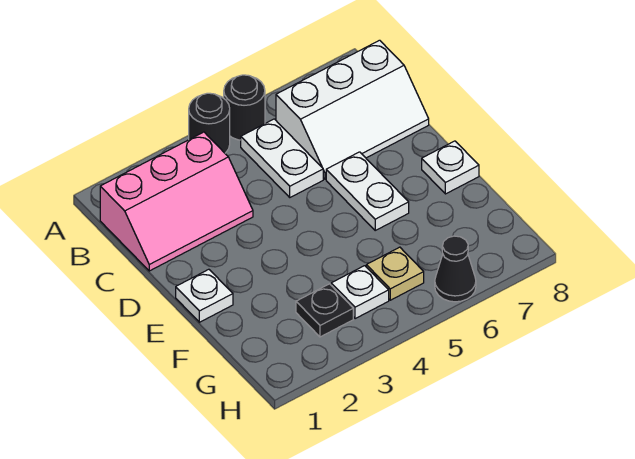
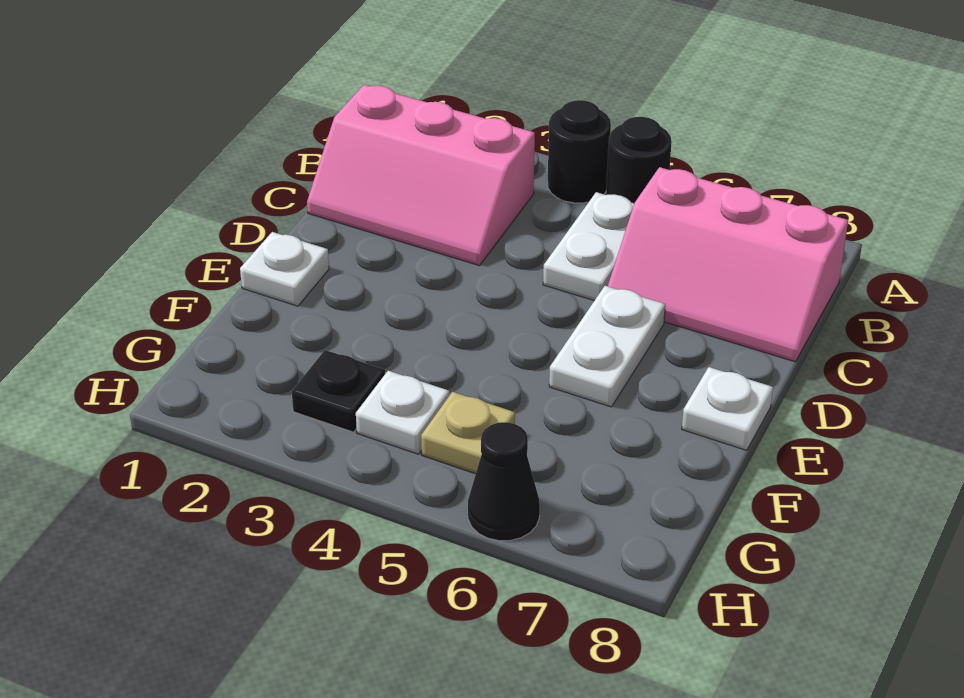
white slope B6:C8 level 1 top B -> pink slope B6:C8 level 1 top B

